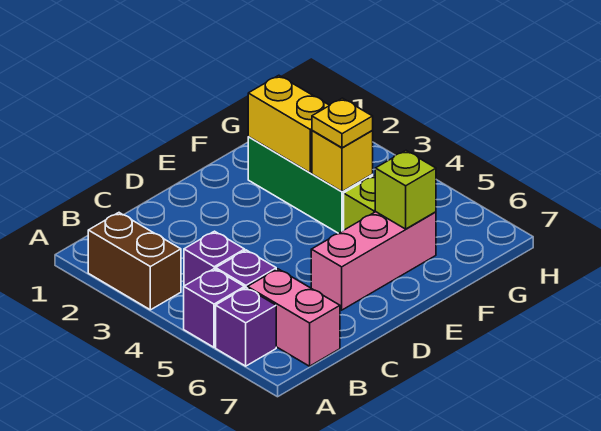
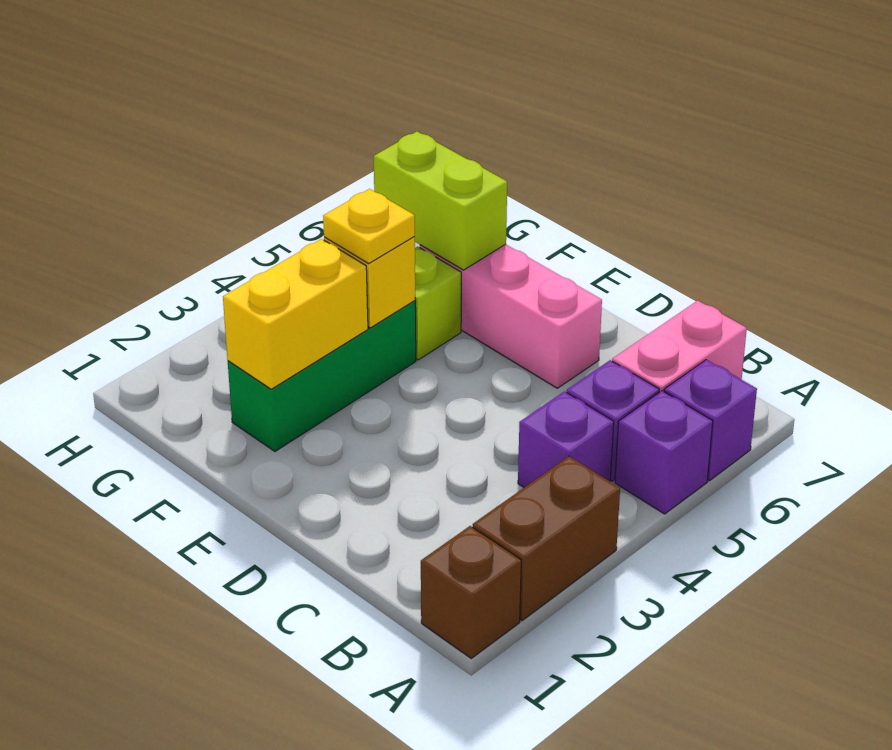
none -> brown brick A1 level 1
lime brick F6 level 2 -> lime brick F6:G6 level 2

